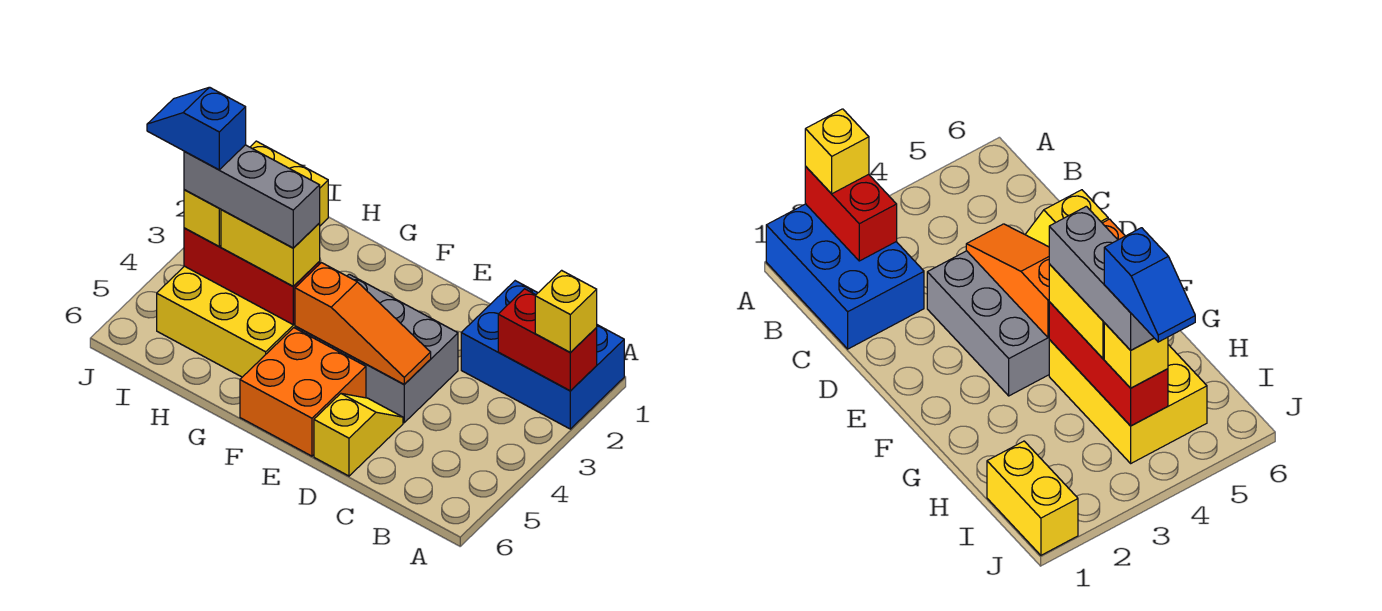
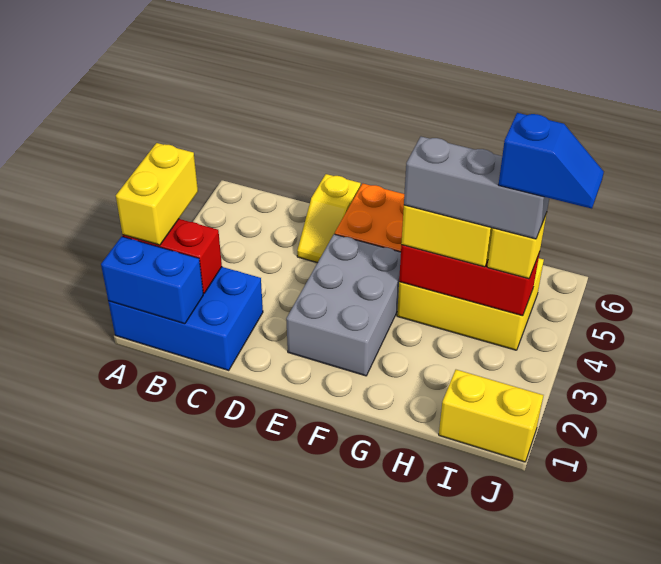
none -> blue brick A1:B1 level 2
yellow brick A2 level 3 -> yellow brick A2:A3 level 3
grey brick D3:F4 level 1 -> grey brick E2:F4 level 1
orange slope D4:F4 level 2 top F -> none

